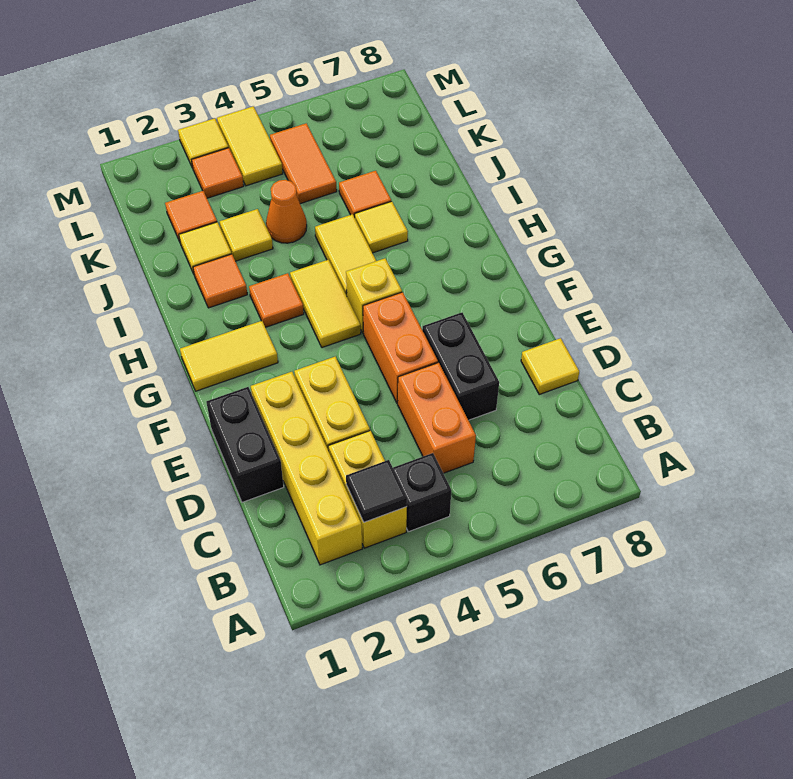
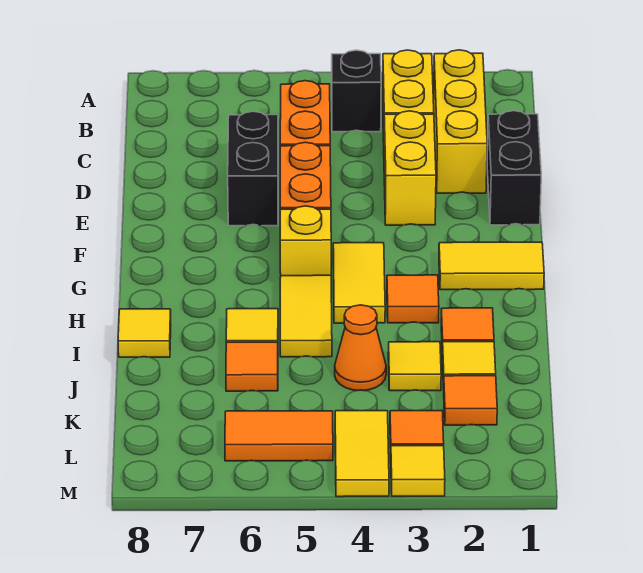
yellow brick B2:E2 level 1 -> yellow brick B2:D2 level 1
black tile B3 level 2 -> none
yellow tile D8 level 1 -> yellow tile I8 level 1
orange tile K5:L5 level 1 -> orange tile L5:L6 level 1

